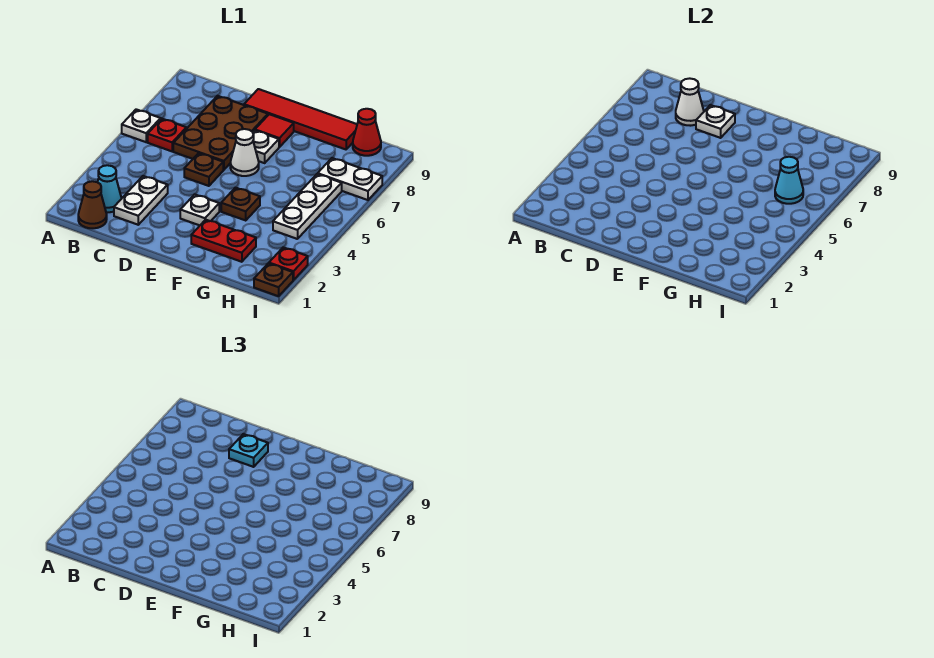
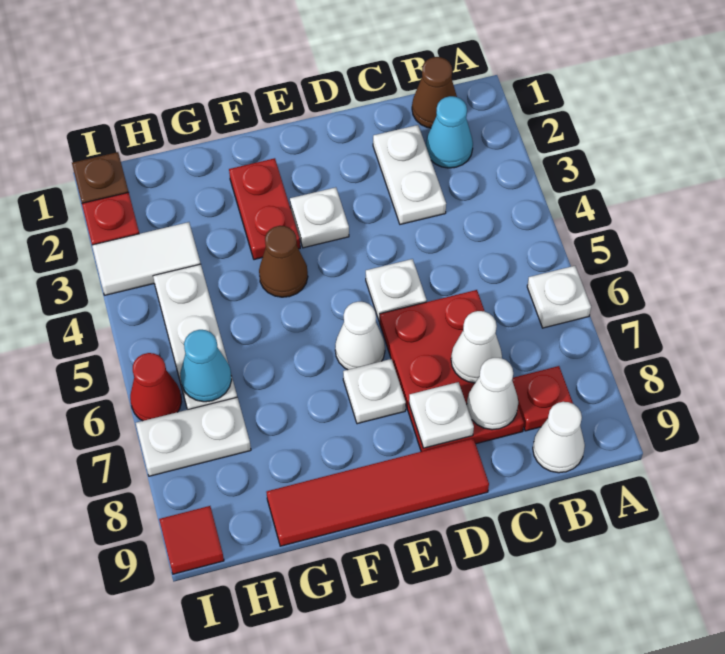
red plate B6 level 1 -> red plate B8 level 1
none -> white cone B9 level 1
brown plate C6:D8 level 1 -> red plate C6:D8 level 1
none -> white cone C7 level 2
brown plate D5 level 1 -> white plate D5 level 1
cyan plate D8 level 3 -> none
red tile E8 level 1 -> red tile I9 level 1
red plate F2:G2 level 1 -> red plate F2:F3 level 1
brown plate F4 level 1 -> brown cone F4 level 1
none -> white tile H3:I3 level 1
red cone H9 level 1 -> red cone I6 level 1

